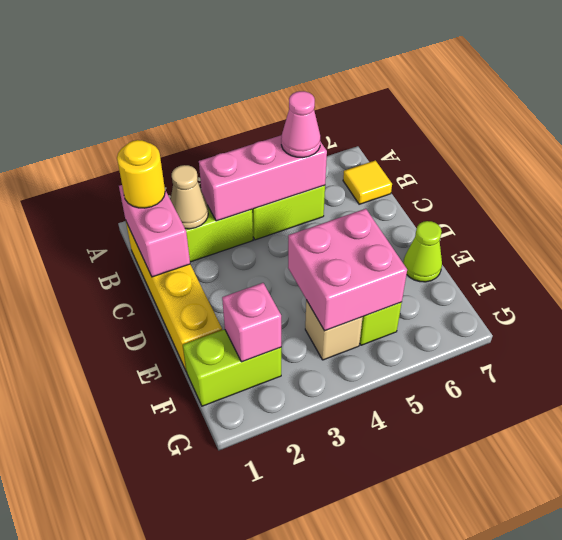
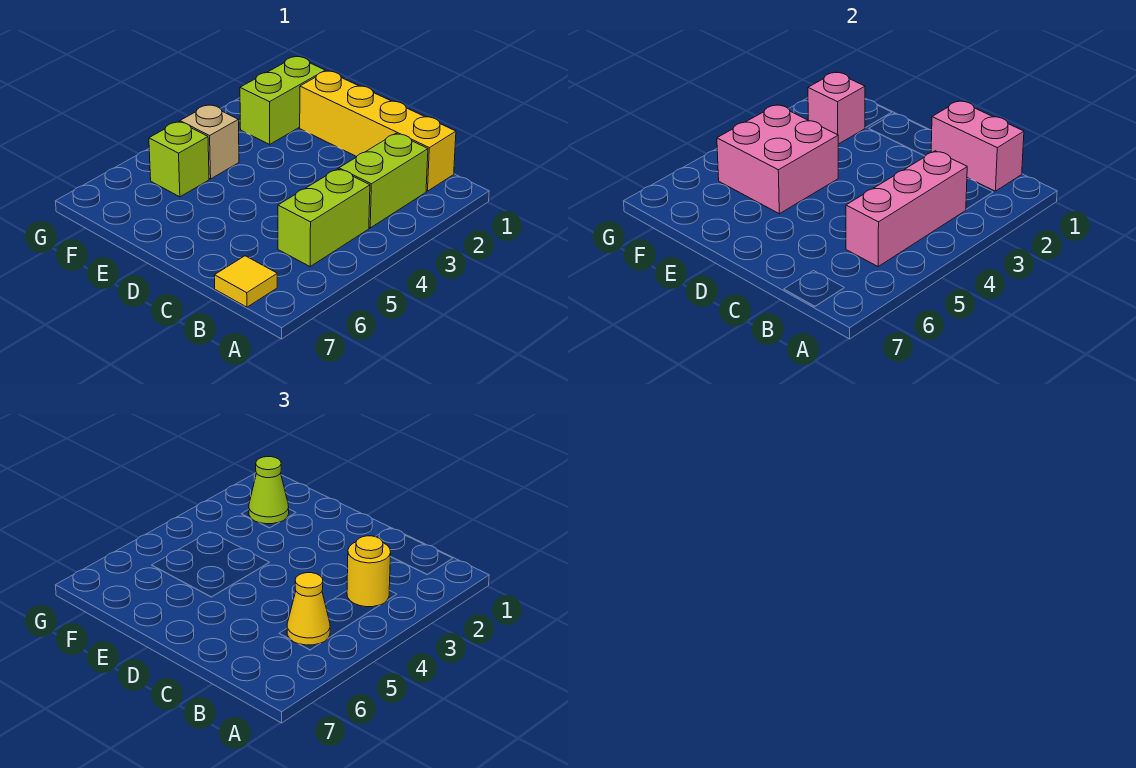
yellow round brick B1 level 3 -> yellow round brick B3 level 3
tan cone B2 level 2 -> none
pink cone B5 level 3 -> yellow cone B5 level 3
lime cone E7 level 1 -> lime cone F2 level 3

